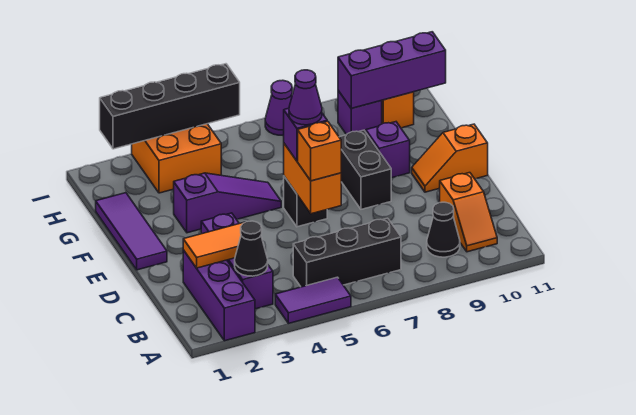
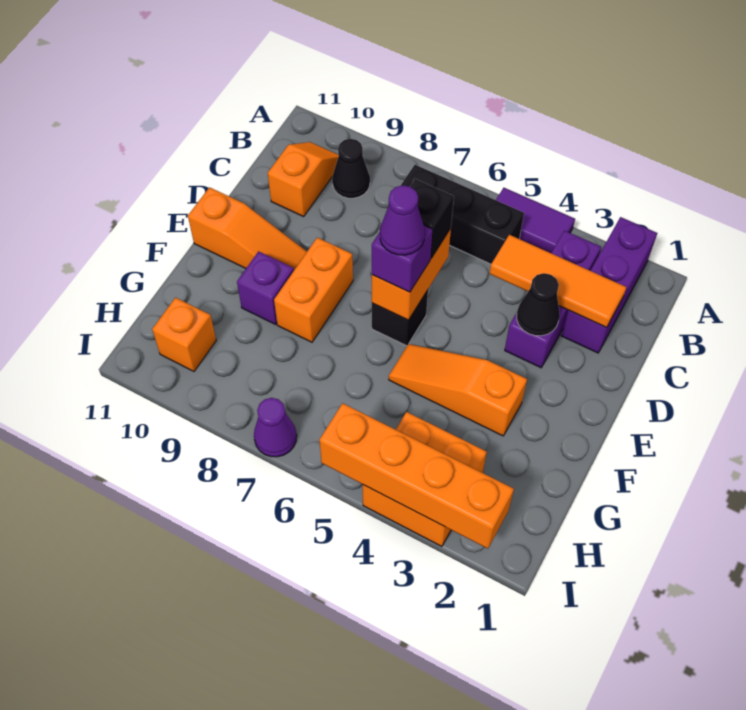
black cone B3 level 2 -> black cone D3 level 2
orange tile C2:C3 level 2 -> orange tile C2:C4 level 2
orange brick D6 level 3 -> black brick D6 level 3
purple tile E1:G1 level 1 -> none
black brick E8:F8 level 1 -> orange brick E8:F8 level 1
orange slope E10:E11 level 1 top 11 -> orange slope E9:E11 level 1 top 11
purple slope F3:F5 level 1 top 3 -> orange slope F3:F5 level 1 top 3
purple brick H9 level 1 -> none
purple brick H9:H11 level 2 -> none
black brick I2:I5 level 2 -> orange brick I2:I5 level 2

